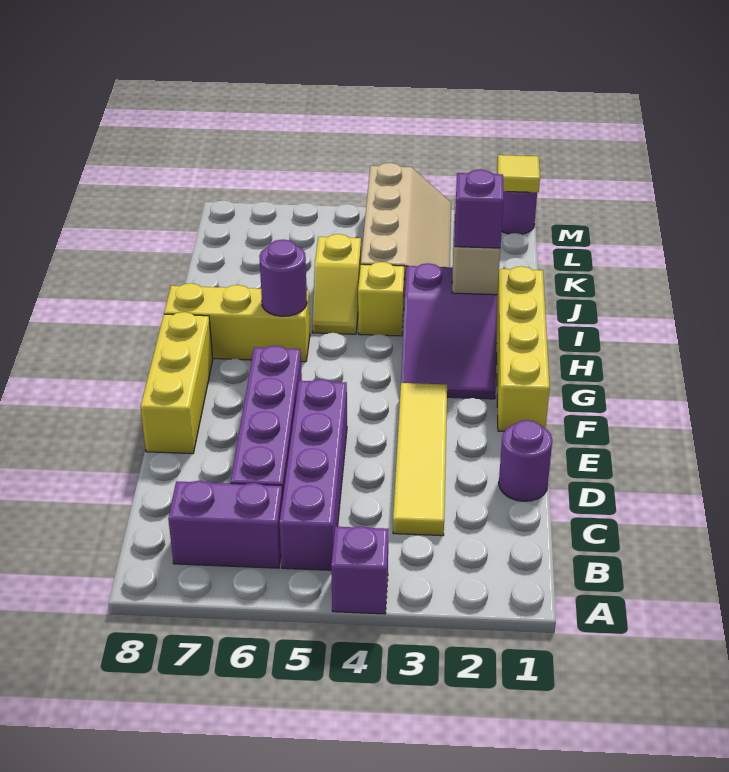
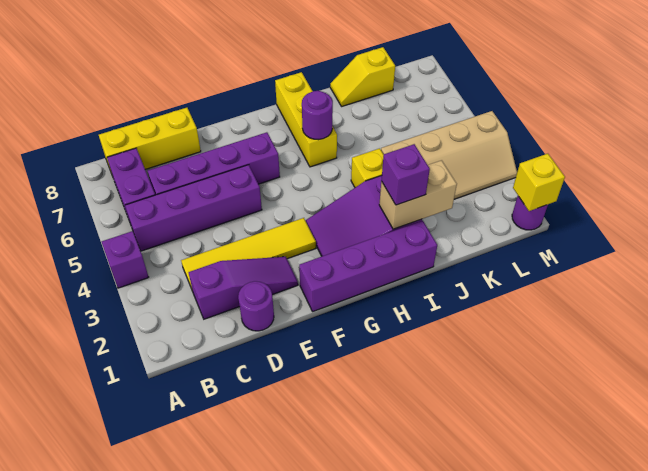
none -> purple slope C2:E2 level 1 top C
yellow brick E8:G8 level 1 -> yellow brick B8:D8 level 1
yellow brick F1:I1 level 1 -> purple brick F1:I1 level 1
yellow slope I5:J5 level 1 top J -> yellow slope J8:K8 level 1 top K
yellow tile M1 level 2 -> yellow brick M1 level 2

